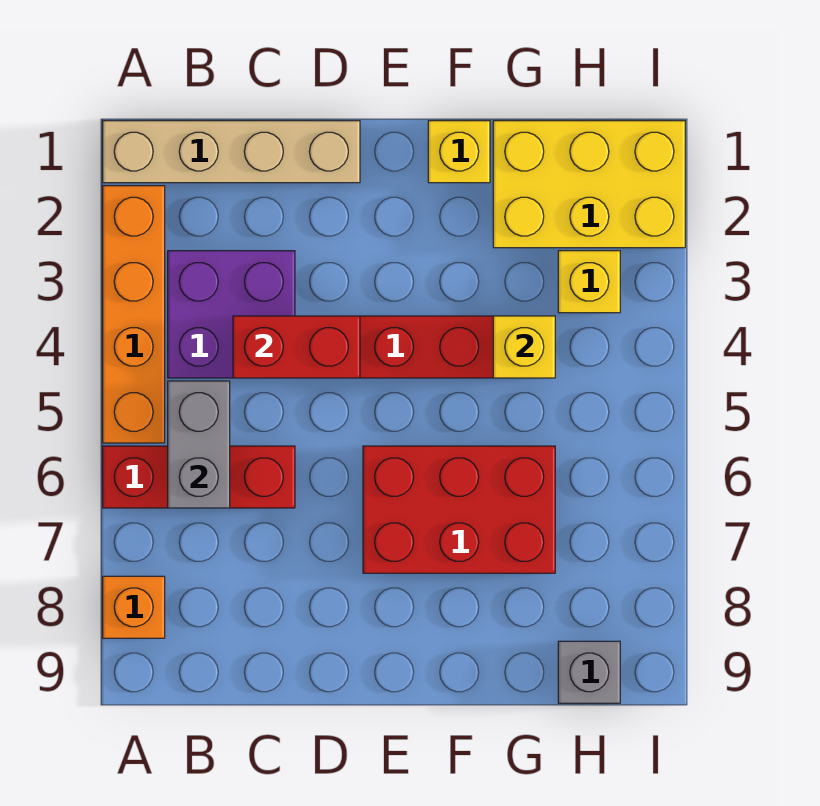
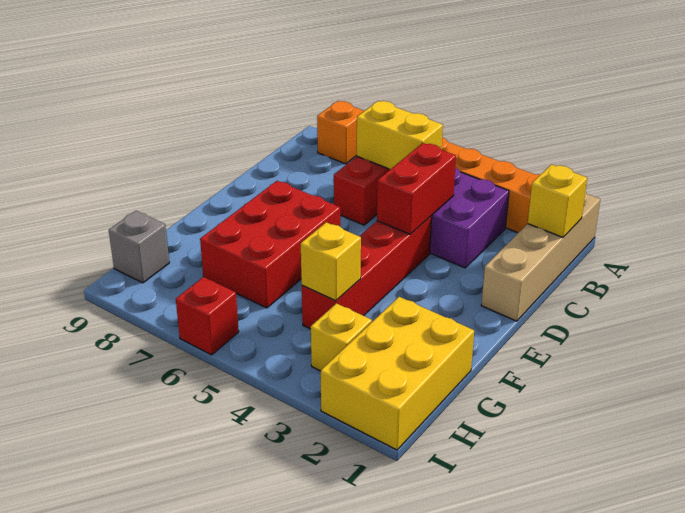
grey brick B5:B6 level 2 -> yellow brick B5:B6 level 2
yellow brick F1 level 1 -> yellow brick B1 level 2
none -> red brick I6 level 1

